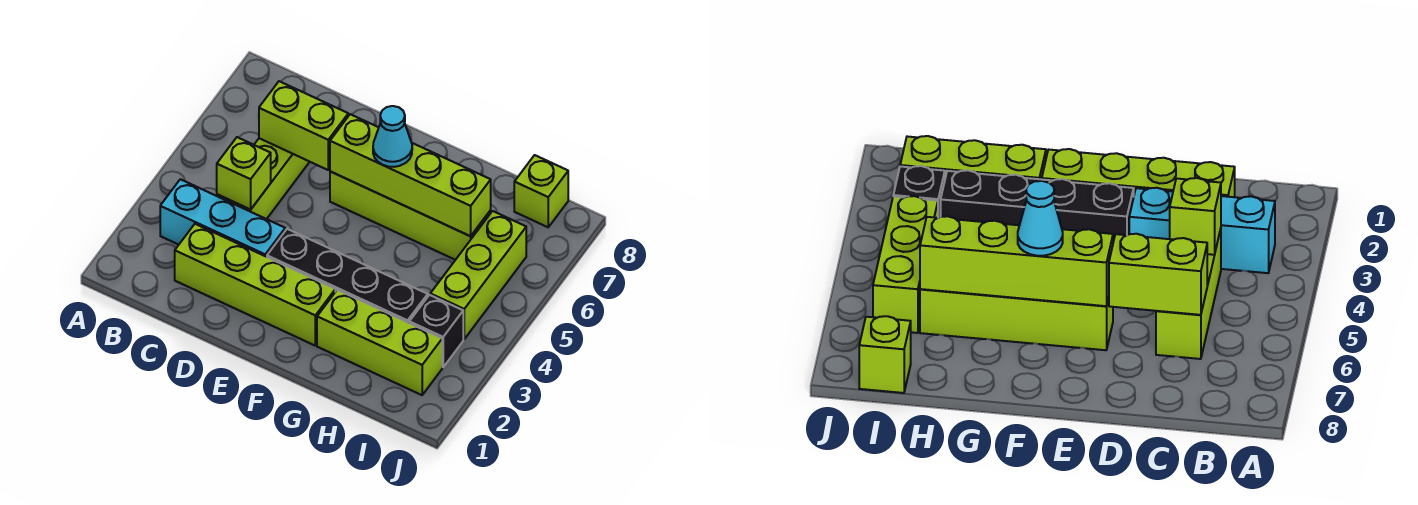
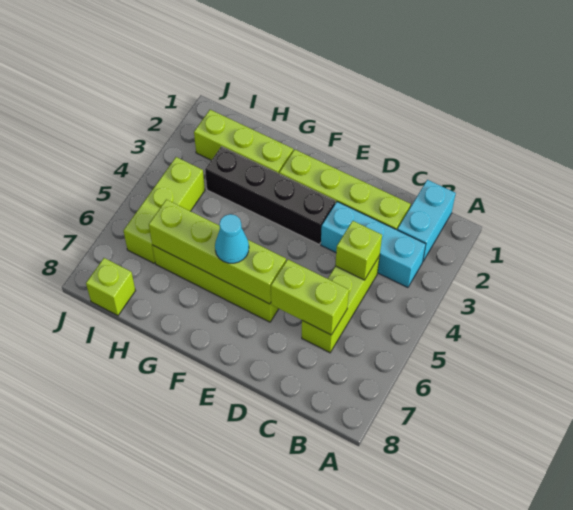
none -> cyan brick B1:B2 level 1
black brick I3 level 1 -> none

